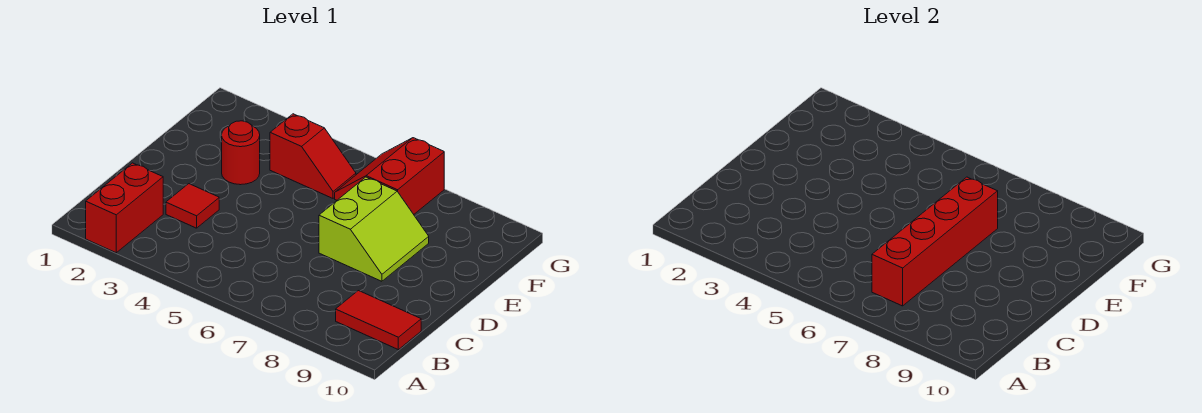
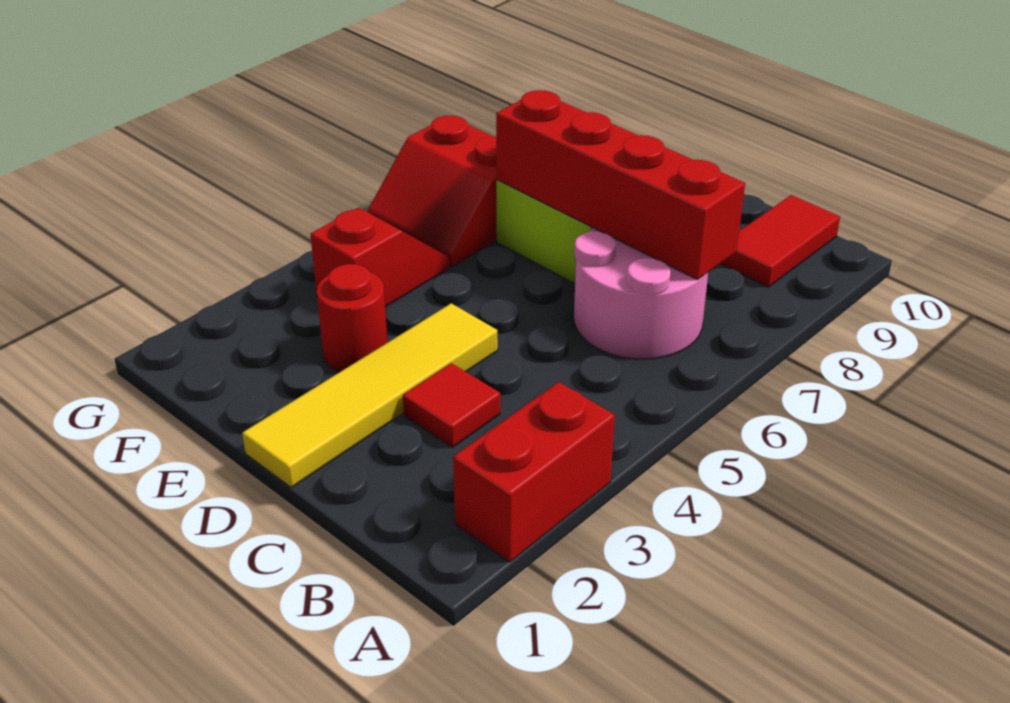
red brick A2:B2 level 1 -> red brick A2:A3 level 1
none -> pink round brick B6:C7 level 1
none -> yellow tile D1:D4 level 1

